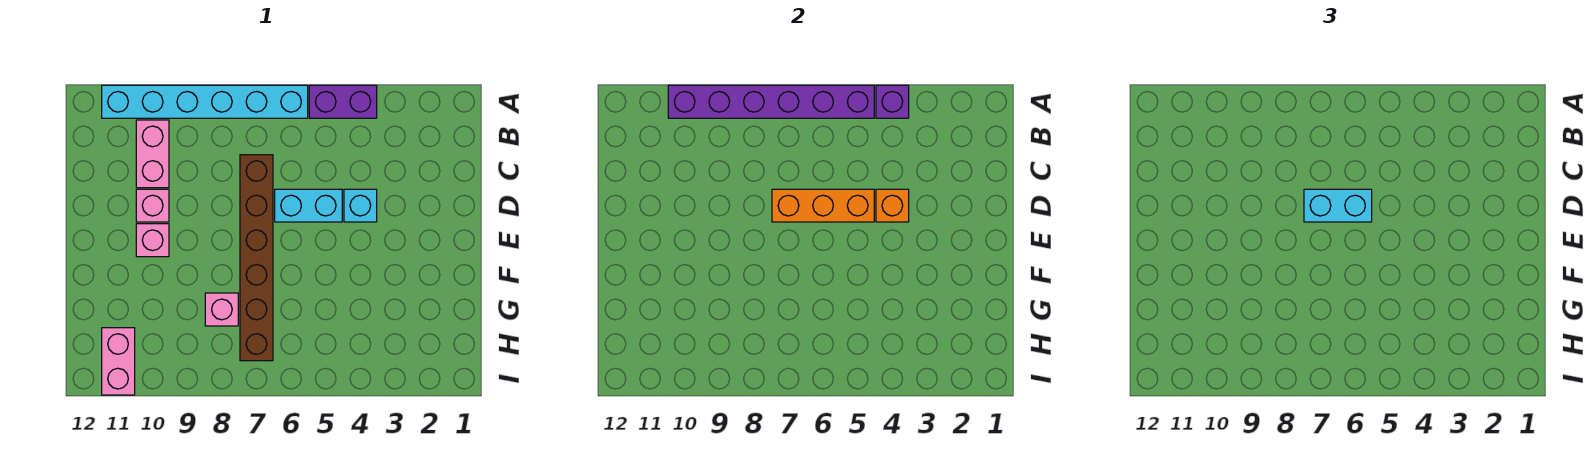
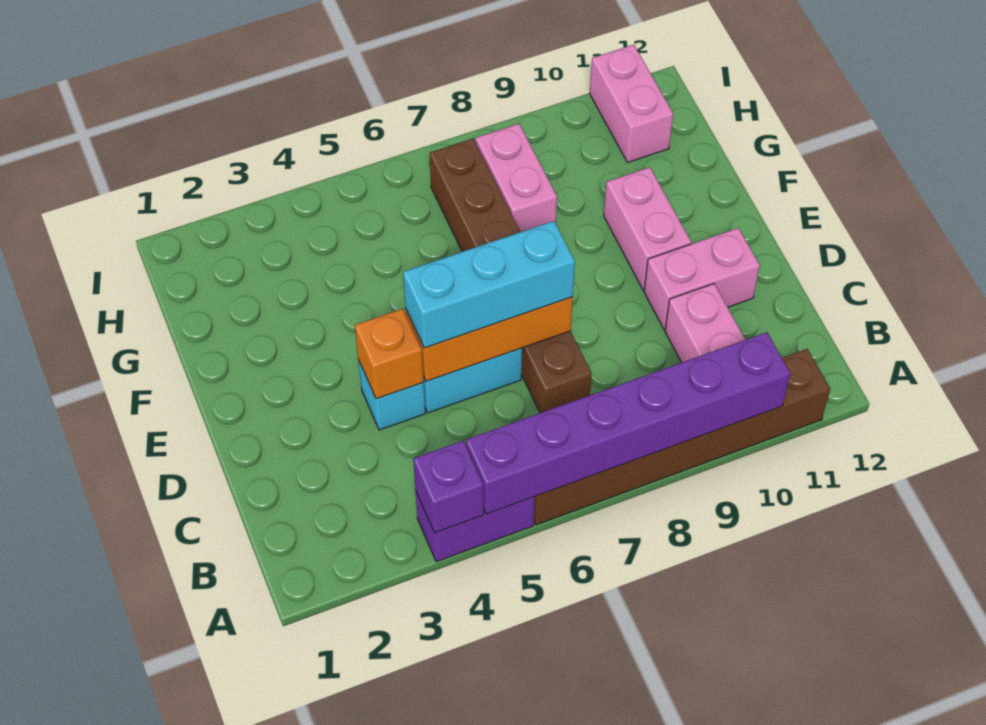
cyan brick A6:A11 level 1 -> brown brick A6:A11 level 1
cyan brick D6:D7 level 3 -> cyan brick D5:D7 level 3
pink brick D10 level 1 -> pink brick D10:D11 level 1
pink brick E10 level 1 -> pink brick E10:F10 level 1
pink brick G8 level 1 -> pink brick G8:H8 level 1

